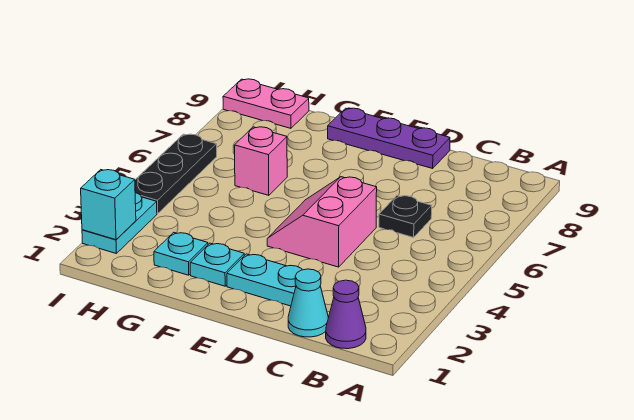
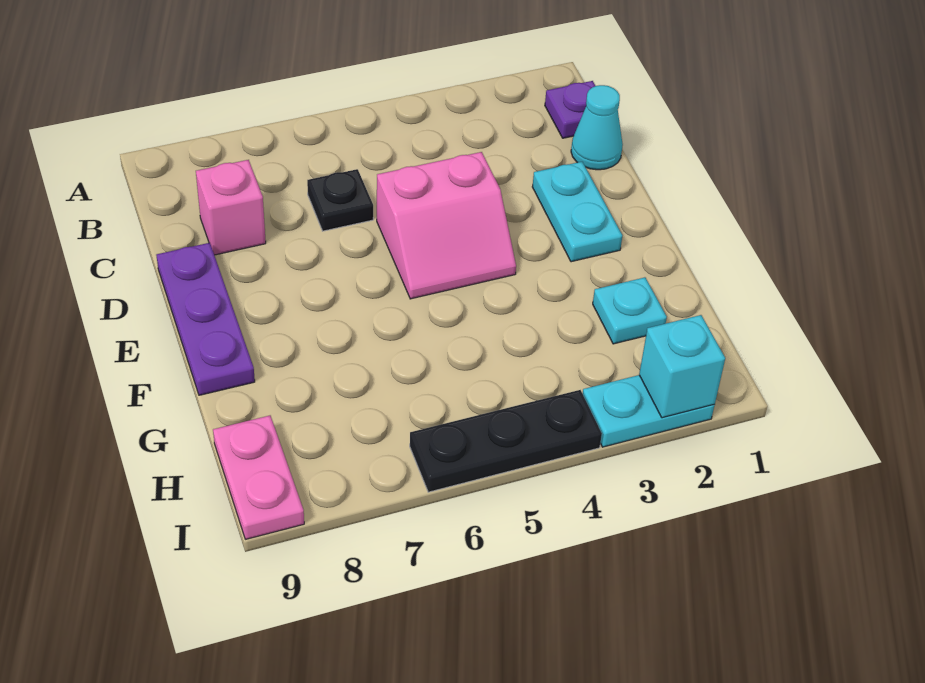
purple cone B1 level 1 -> purple plate B1 level 1
cyan plate F2 level 1 -> none
pink brick G6 level 1 -> pink brick C8 level 1

